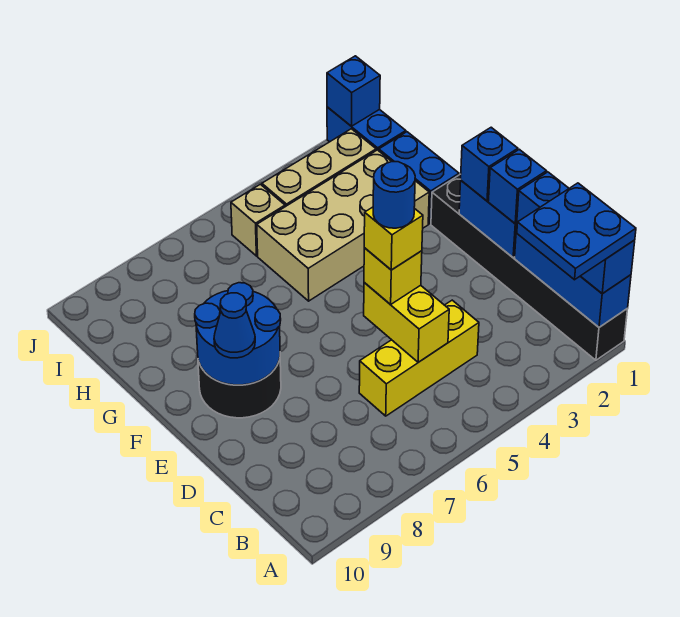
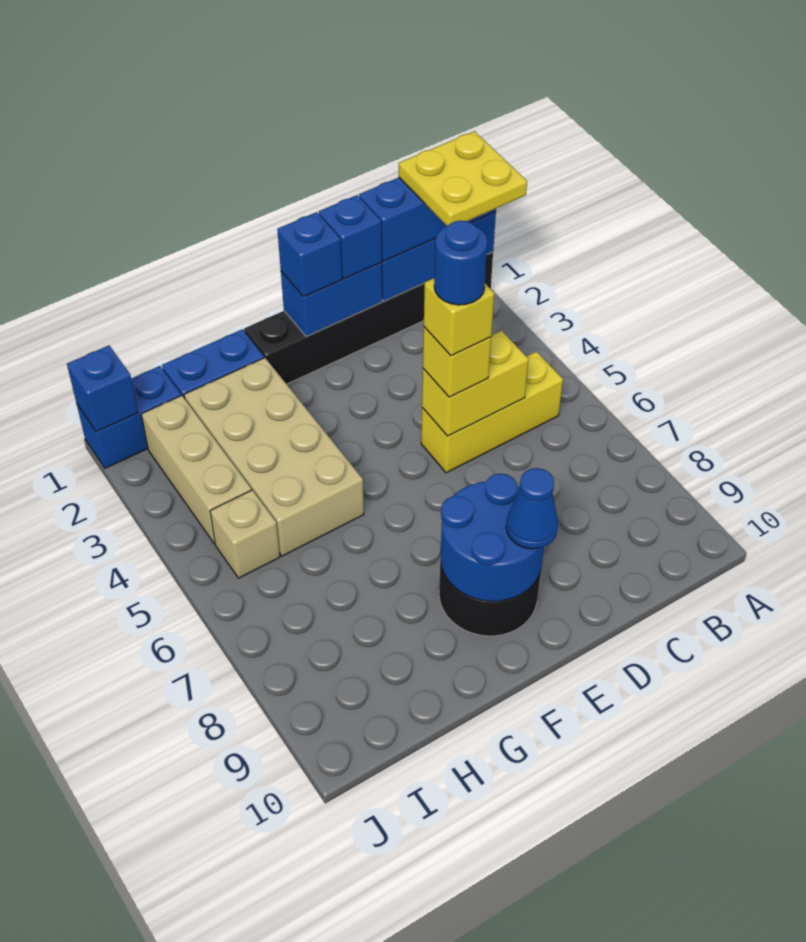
blue plate A1:B2 level 4 -> yellow plate A1:B2 level 4
yellow brick C4:C6 level 1 -> yellow brick B5:D5 level 1

